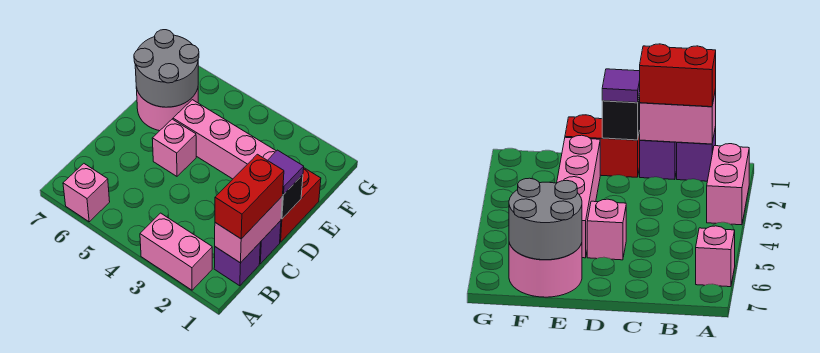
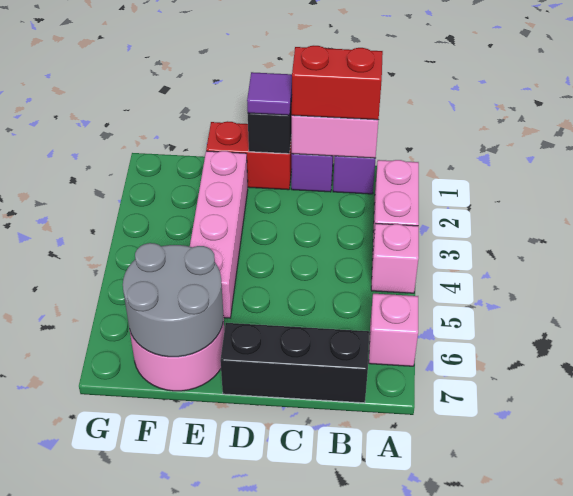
none -> black brick B7:D7 level 1
pink brick D5 level 1 -> pink brick A4 level 1

